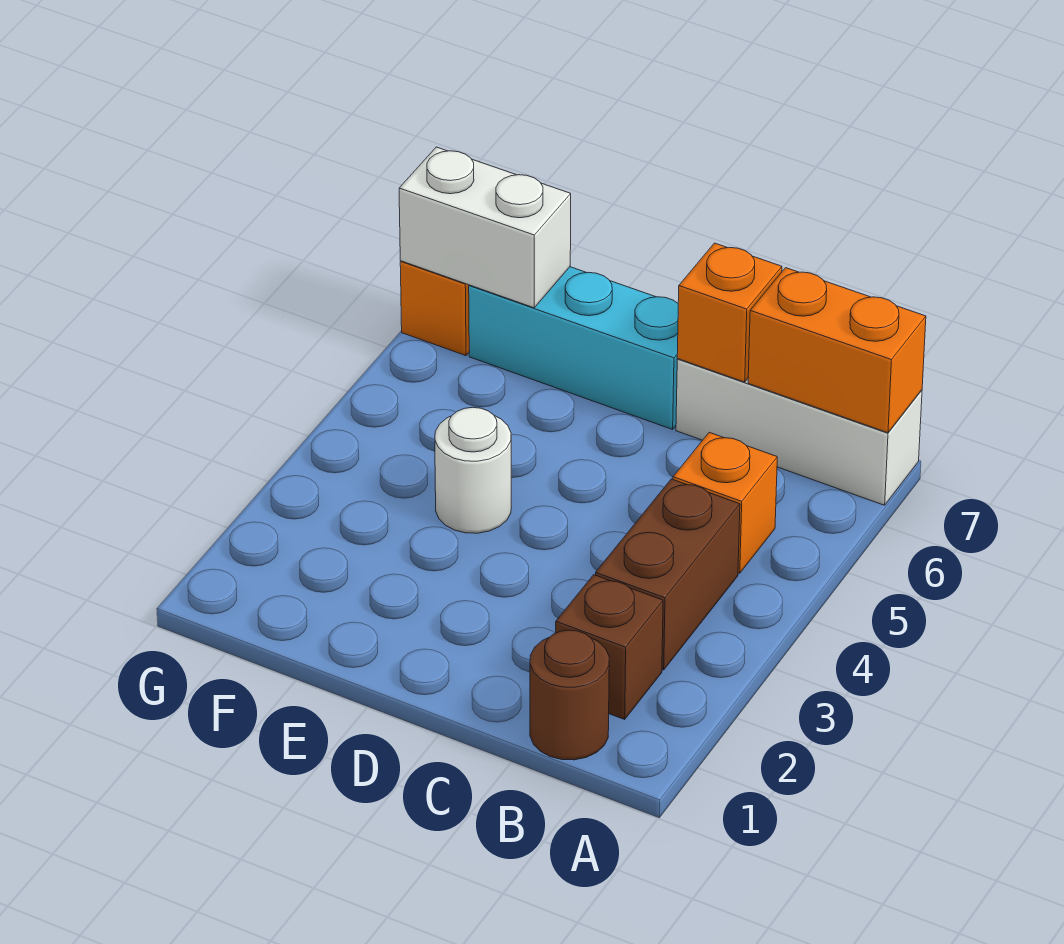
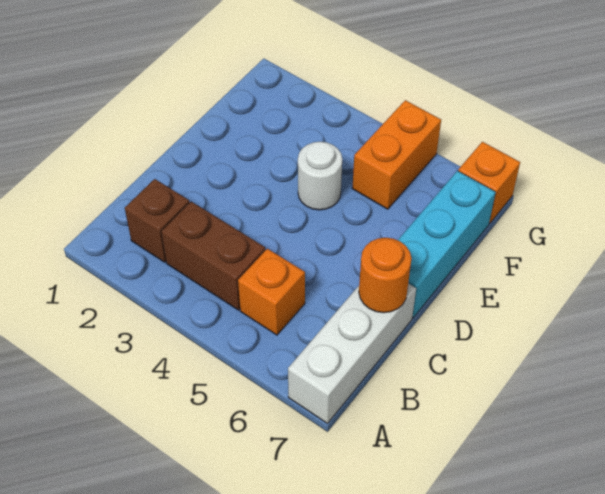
orange brick A7:B7 level 2 -> orange brick F5:G5 level 1
brown round brick B1 level 1 -> none
orange brick C7 level 2 -> orange round brick C7 level 2
white brick F7:G7 level 2 -> none

